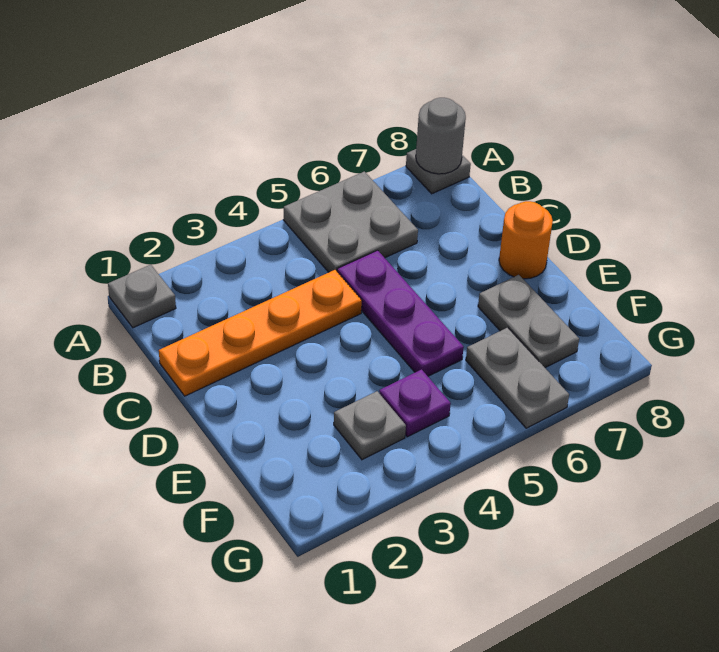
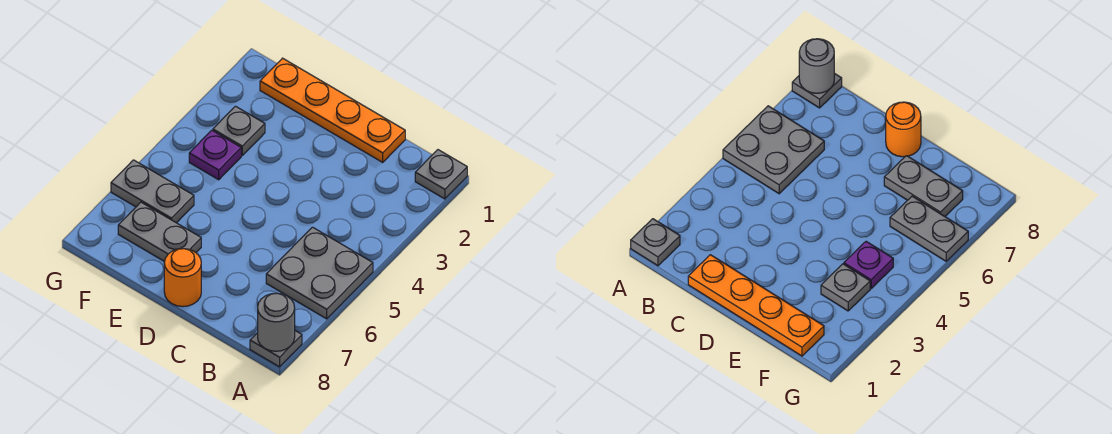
orange plate C1:C4 level 1 -> orange plate C1:F1 level 1
purple plate C5:E5 level 1 -> none

